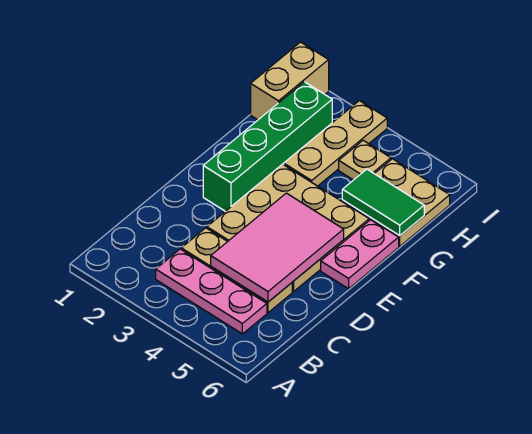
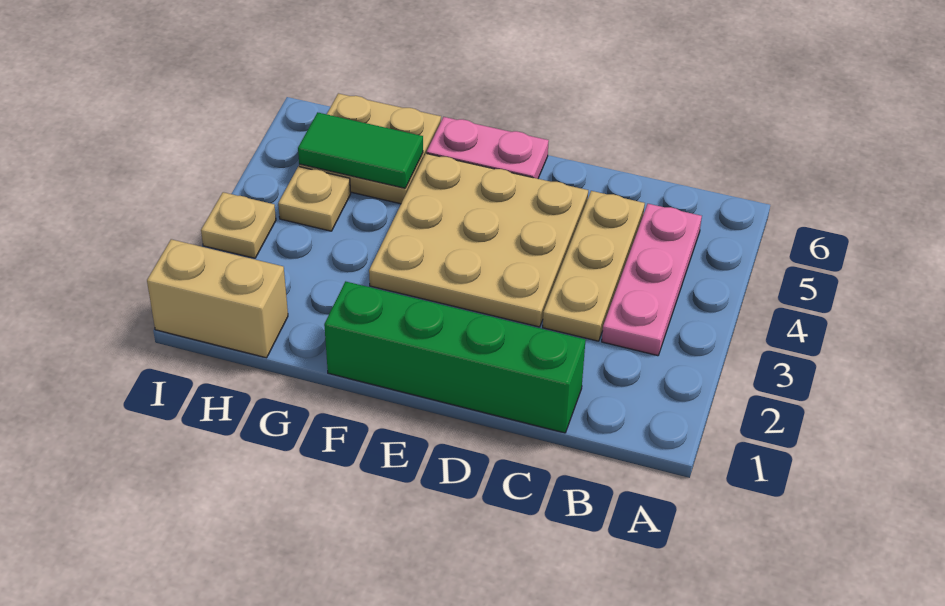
pink tile C4:E5 level 2 -> none
green brick E2:H2 level 1 -> green brick C1:F1 level 1
tan plate G3:I3 level 1 -> tan plate I3 level 1
green tile G5:G6 level 2 -> green tile G5:H5 level 2

